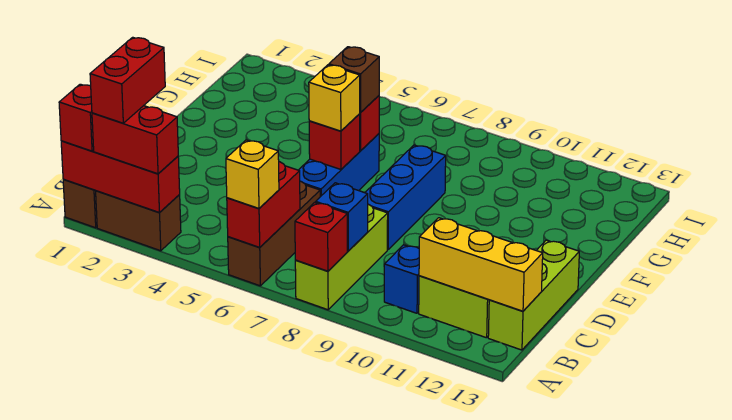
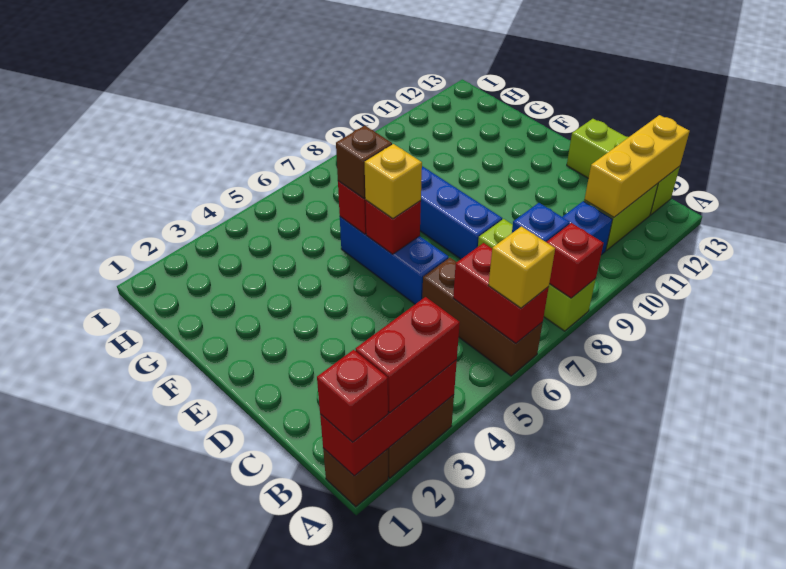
red brick A2:B2 level 4 -> none

